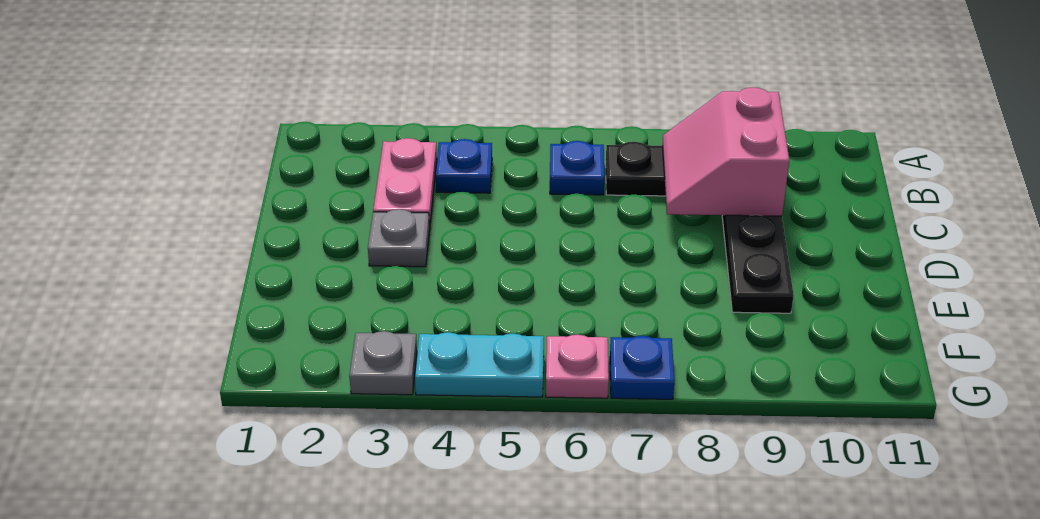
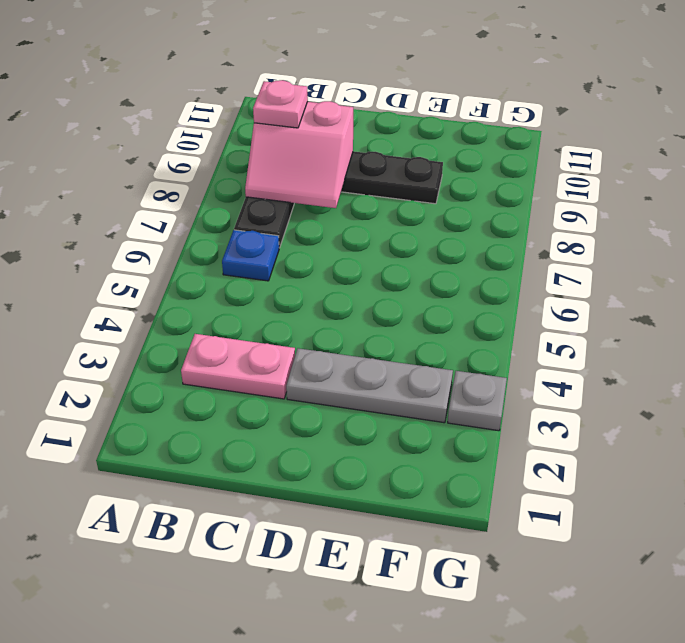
blue plate B4 level 1 -> none
grey plate D3 level 1 -> grey plate D3:F3 level 1
cyan plate G4:G5 level 1 -> none
pink plate G6 level 1 -> pink plate B9 level 3
blue plate G7 level 1 -> none

